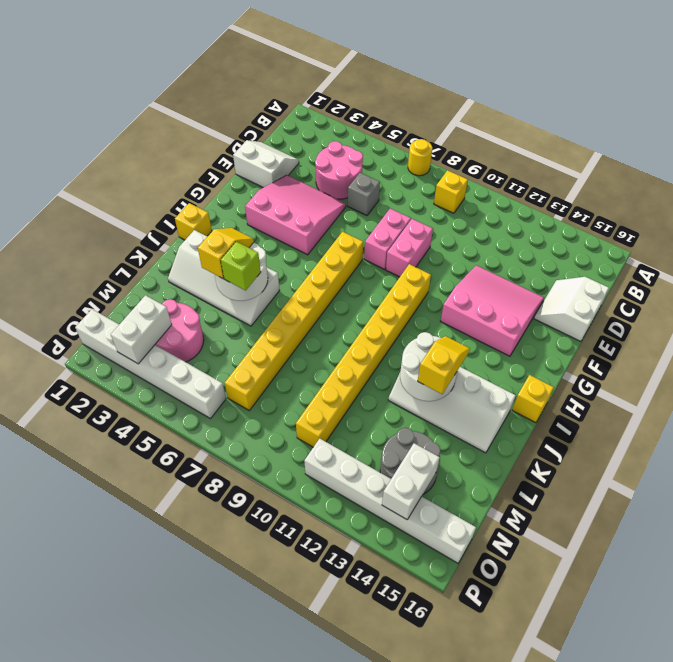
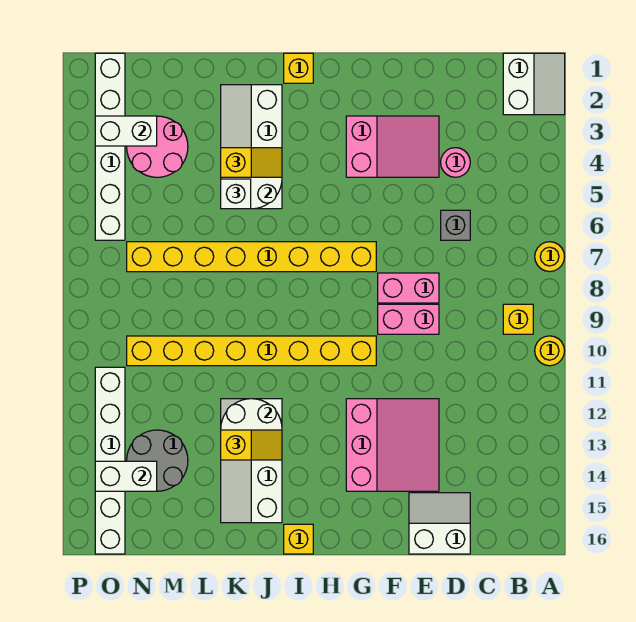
none -> yellow round brick A10 level 1
pink round brick C4:D5 level 1 -> pink round brick D4 level 1
white slope D1:E2 level 1 top E -> white slope A1:B2 level 1 top B
pink slope E3:G5 level 1 top G -> pink slope E3:G4 level 1 top G
lime brick K5 level 3 -> white brick K5 level 3

